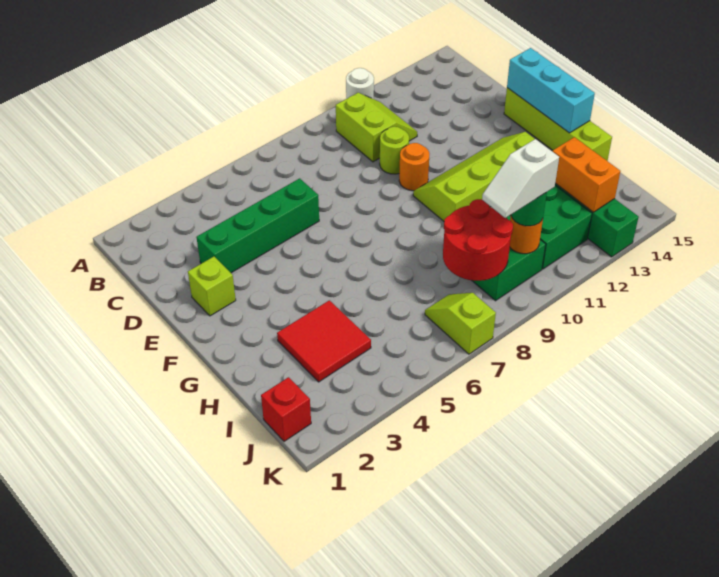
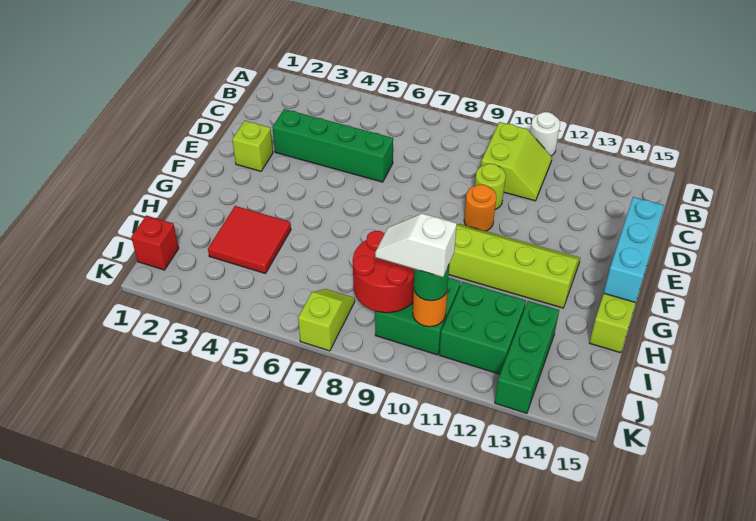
orange brick I13:J13 level 2 -> none

